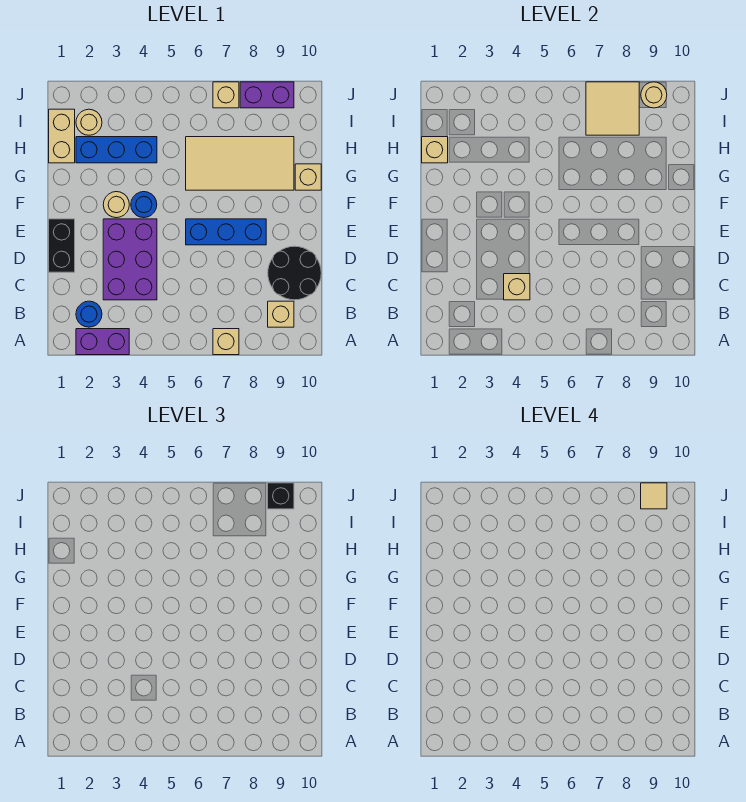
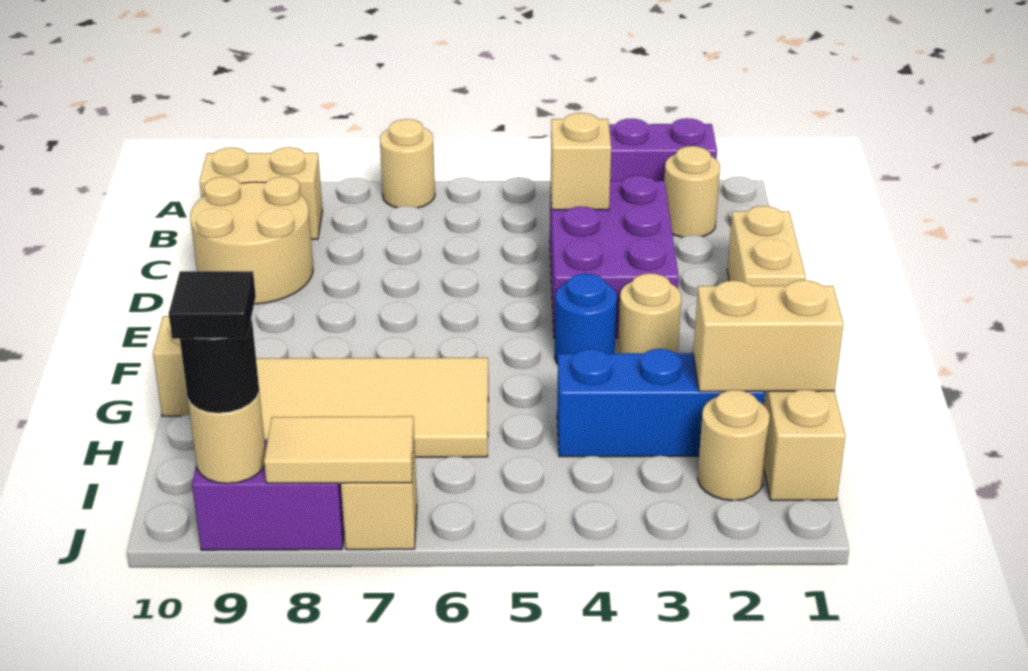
tan brick A7 level 1 -> tan round brick A7 level 1
blue round brick B2 level 1 -> tan round brick B2 level 1
tan brick B9 level 1 -> tan brick B9:B10 level 1
black round brick C9:D10 level 1 -> tan round brick C9:D10 level 1
black brick D1:E1 level 1 -> tan brick D1:E1 level 1
blue brick E6:E8 level 1 -> none
tan brick H1 level 2 -> tan brick H1:H2 level 2
tan tile I7:J8 level 2 -> tan tile J7:J8 level 2
black brick J9 level 3 -> black round brick J9 level 3
tan tile J9 level 4 -> black tile J9 level 4

